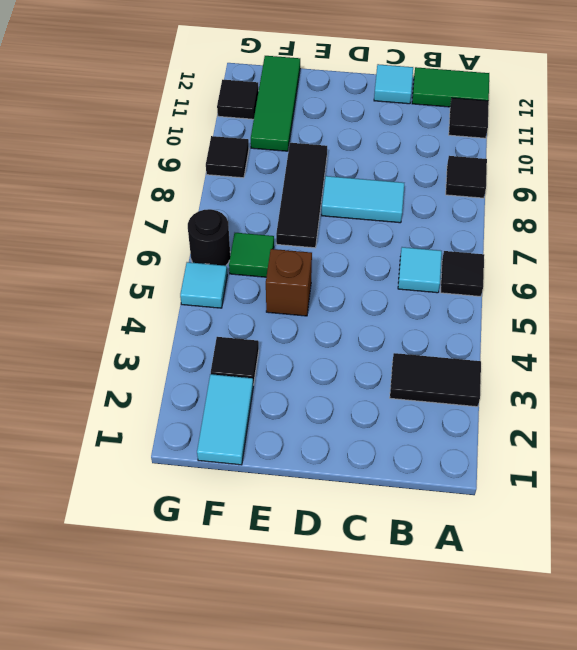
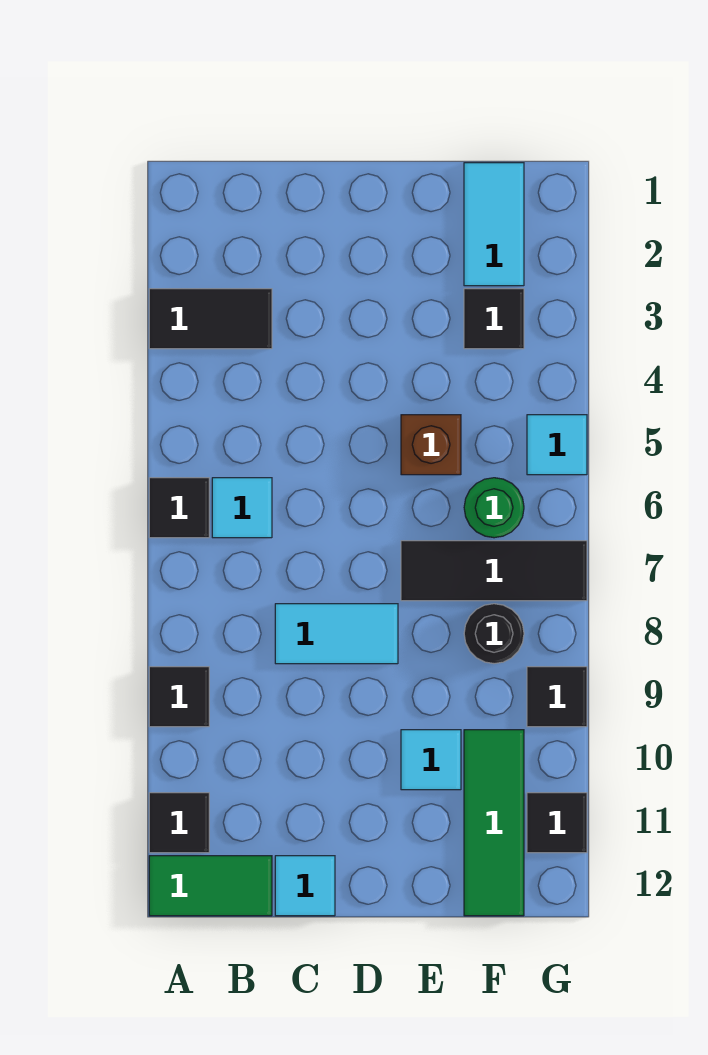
black tile E7:E9 level 1 -> black tile E7:G7 level 1
none -> cyan tile E10 level 1
green tile F6 level 1 -> green round brick F6 level 1
black round brick G6 level 1 -> black round brick F8 level 1

